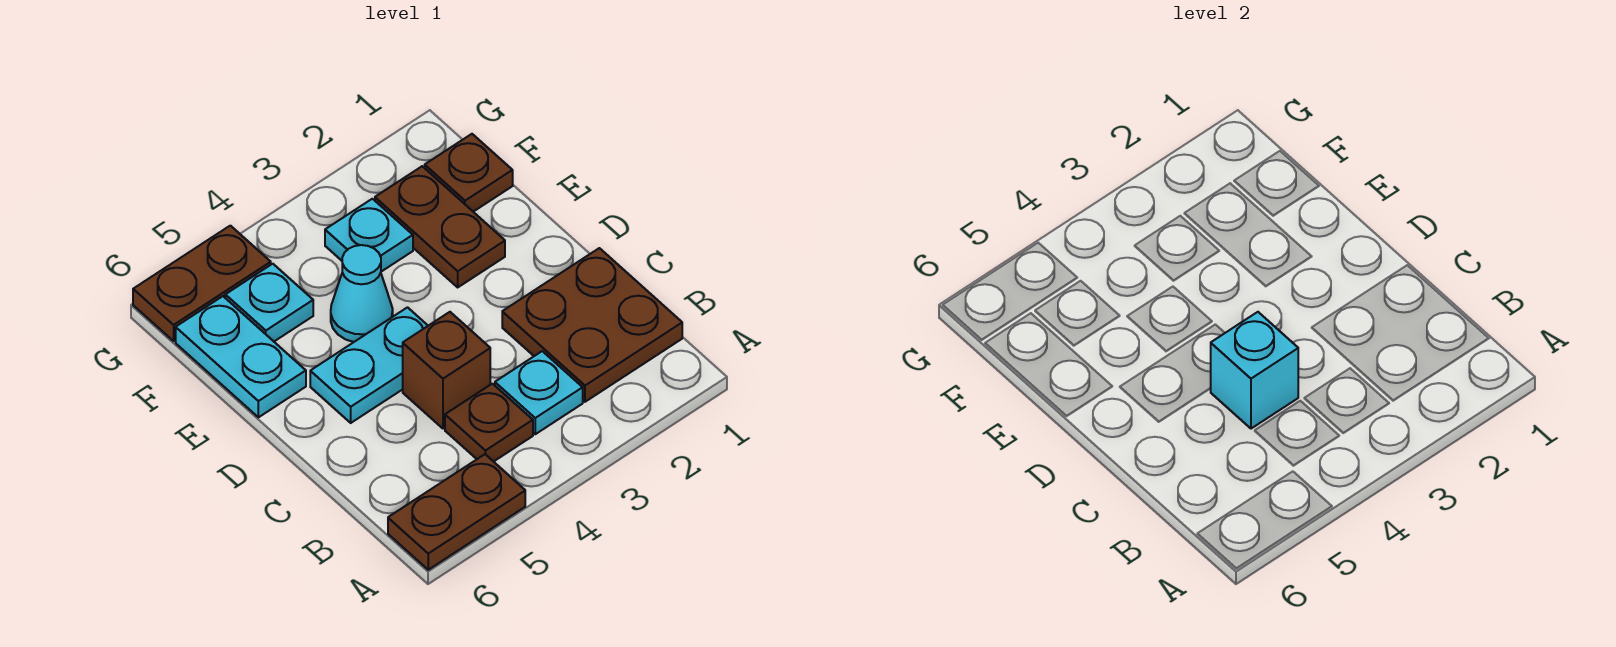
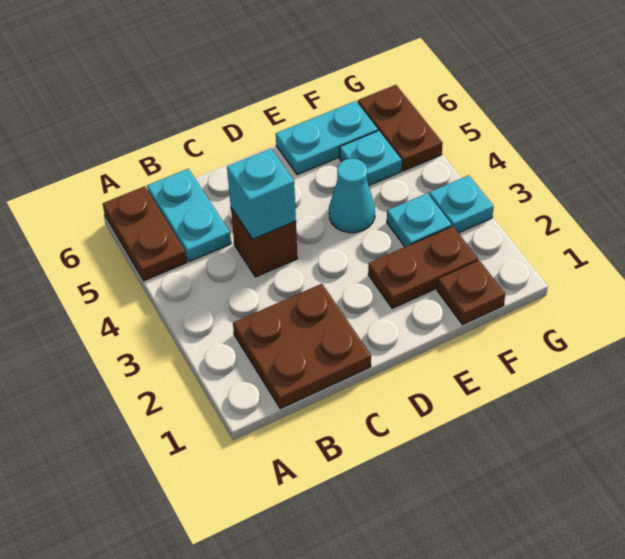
cyan plate B3 level 1 -> cyan plate G3 level 1
brown plate B4 level 1 -> none
cyan plate D4:D5 level 1 -> cyan plate B5:B6 level 1

